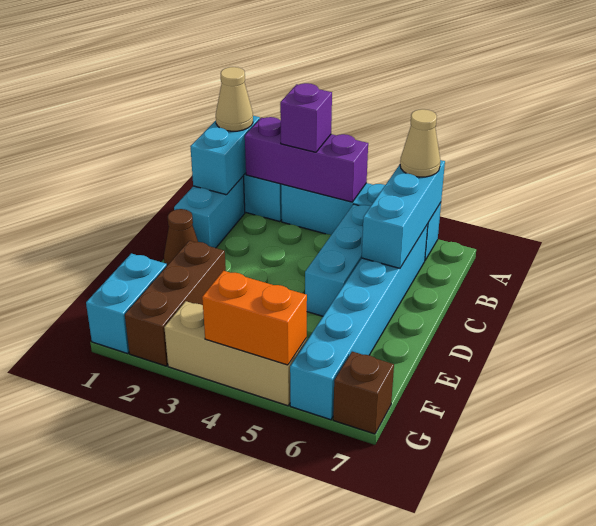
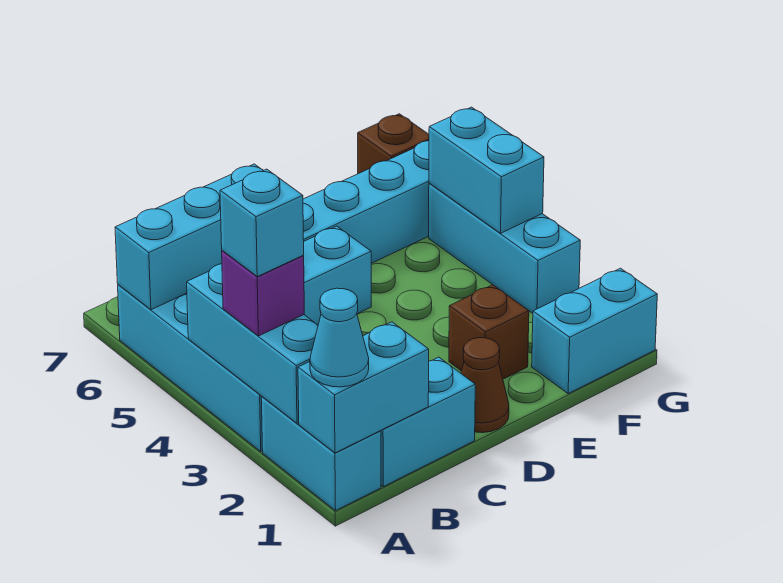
tan cone A1 level 3 -> cyan cone A1 level 3
purple brick A2:A4 level 2 -> cyan brick A2:A4 level 2
none -> cyan brick A3 level 4
tan cone A6 level 3 -> none
brown brick E2:G2 level 1 -> brown brick E2 level 1
tan brick G3:G5 level 1 -> cyan brick G3:G5 level 1
orange brick G4:G5 level 2 -> cyan brick G4:G5 level 2

